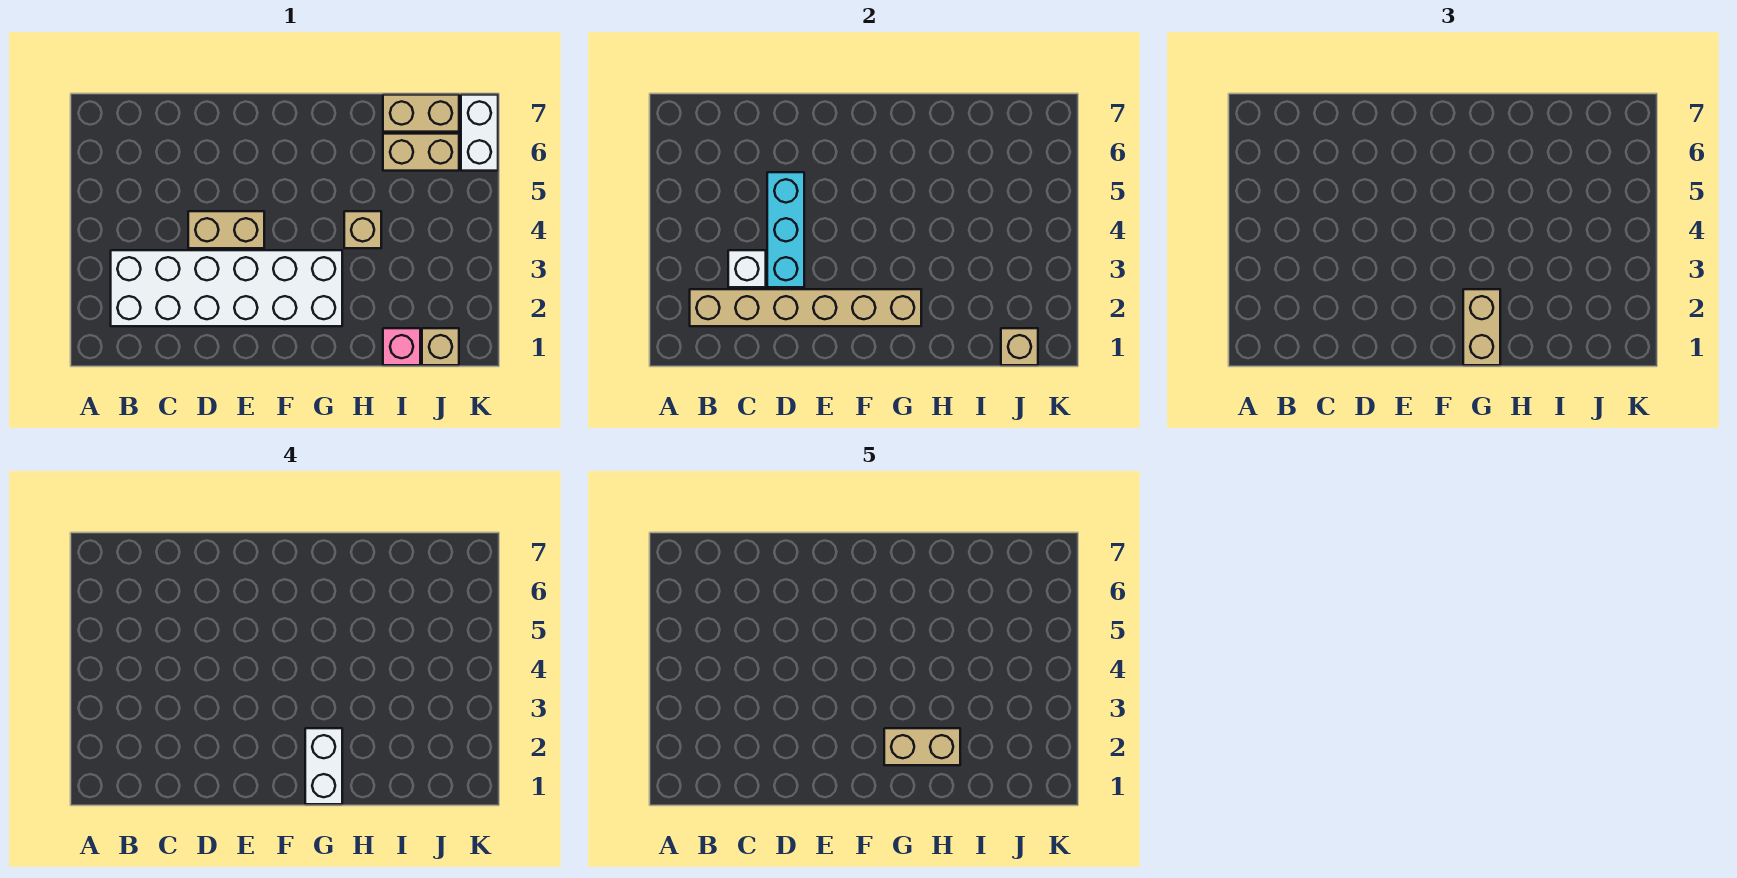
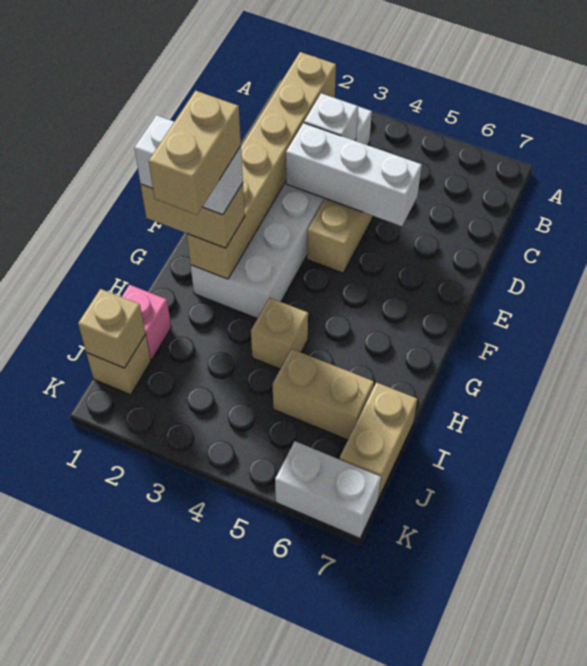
cyan brick D3:D5 level 2 -> white brick D3:D5 level 2
tan brick I6:J6 level 1 -> tan brick I5:I6 level 1

